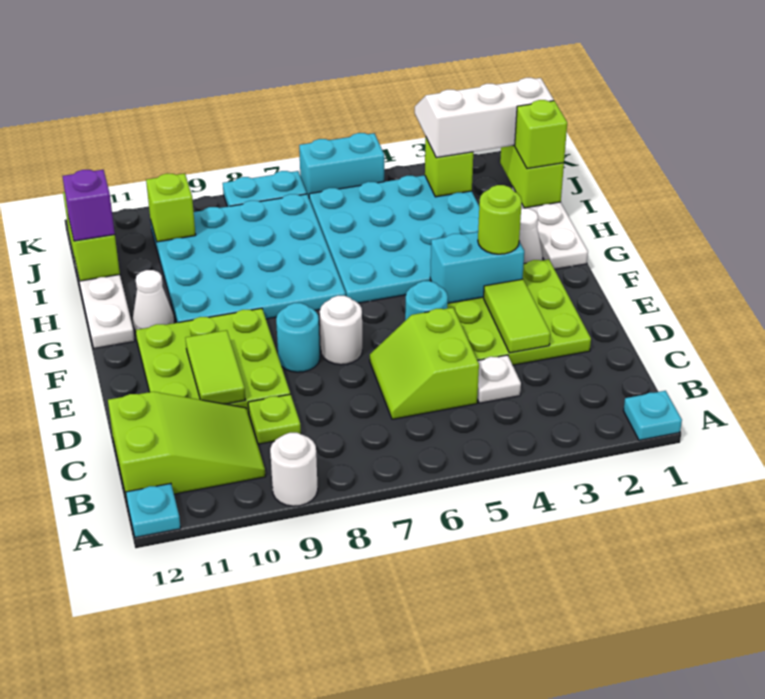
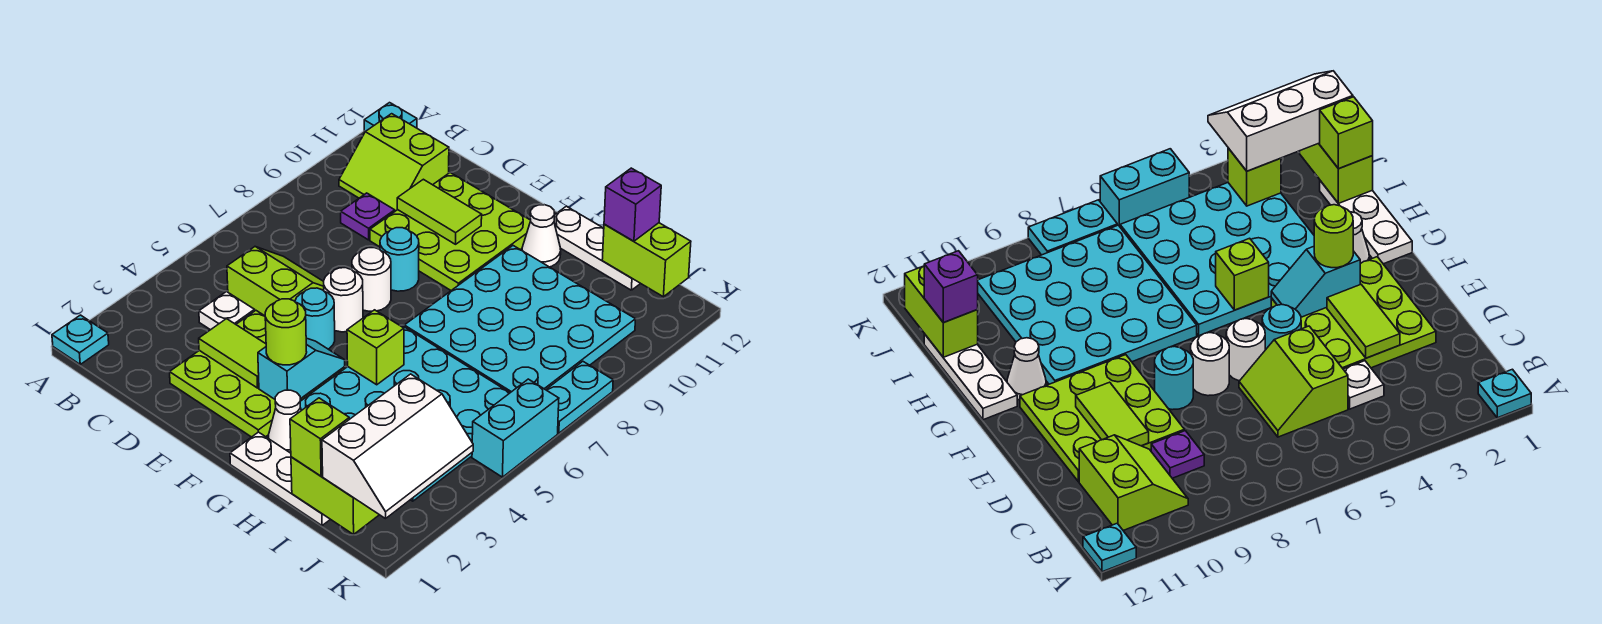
white round brick A9 level 1 -> white round brick E6 level 1
lime slope B10:C12 level 1 top 12 -> lime slope B10:C11 level 1 top 11
lime plate C9 level 1 -> purple plate C9 level 1
cyan brick F3:F4 level 2 -> cyan slope F3:F4 level 2 top 3
lime brick J10 level 2 -> lime brick G5 level 2

